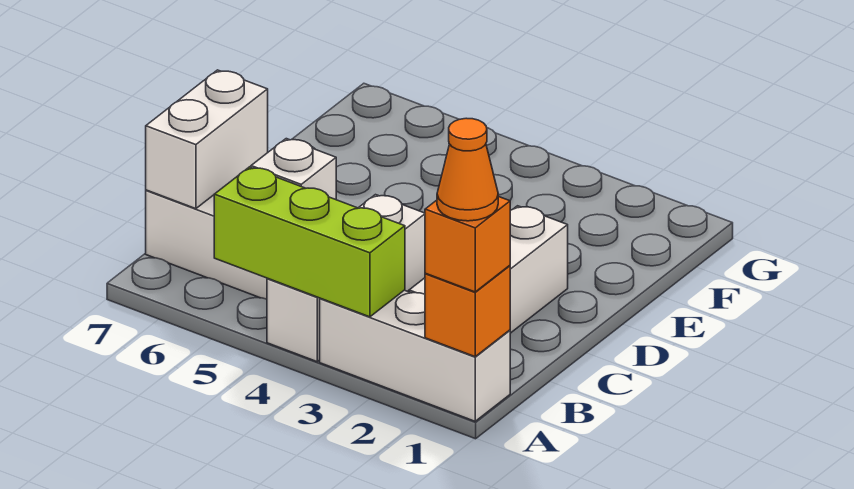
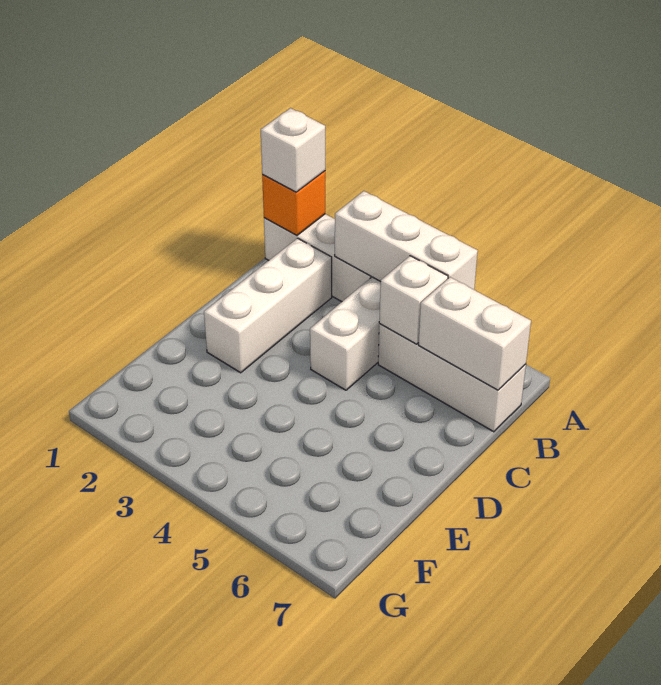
orange brick A1 level 3 -> white brick A1 level 3
orange cone A1 level 4 -> none
lime brick A3:A5 level 2 -> white brick A3:A5 level 2
white brick B7:C7 level 2 -> white brick B6:B7 level 2

